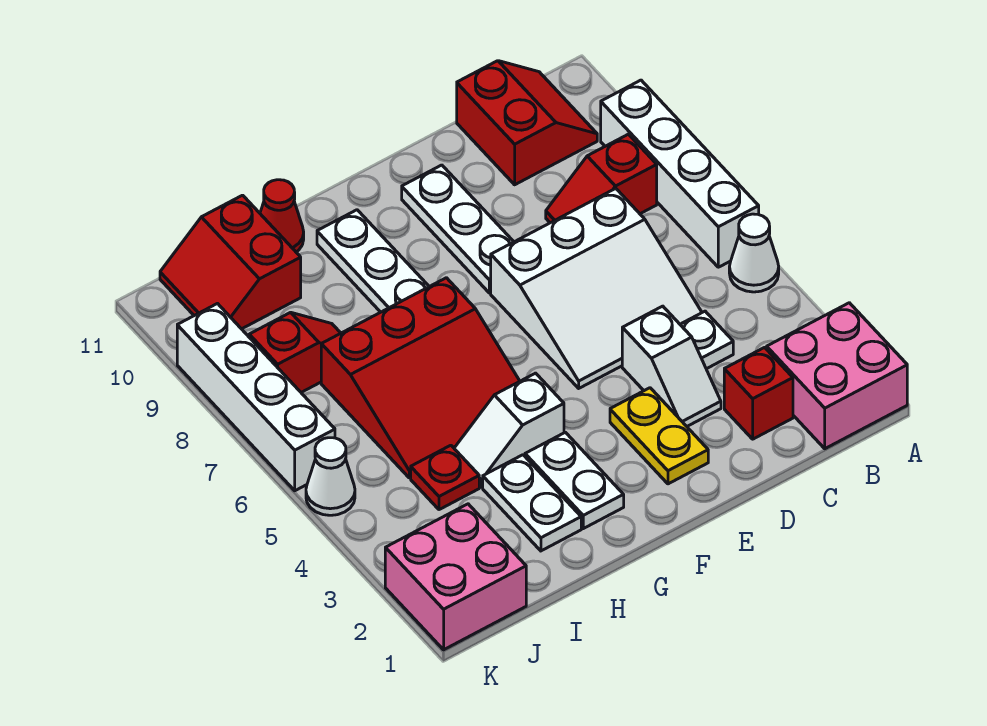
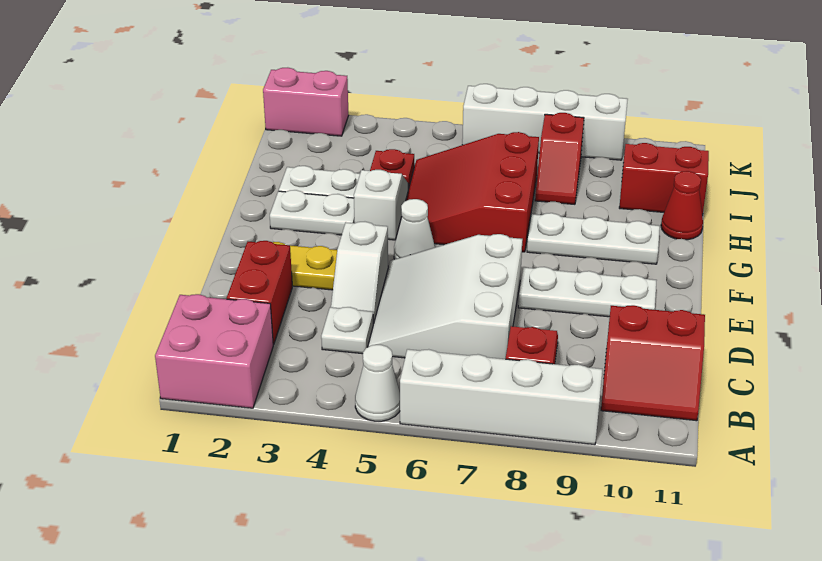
red brick C2 level 1 -> red brick C2:D2 level 1
white slope D3:D4 level 1 top 4 -> white slope D4:E4 level 1 top E
pink brick J1:K2 level 1 -> pink brick K1:K2 level 1
white cone K5 level 1 -> white cone F5 level 1

